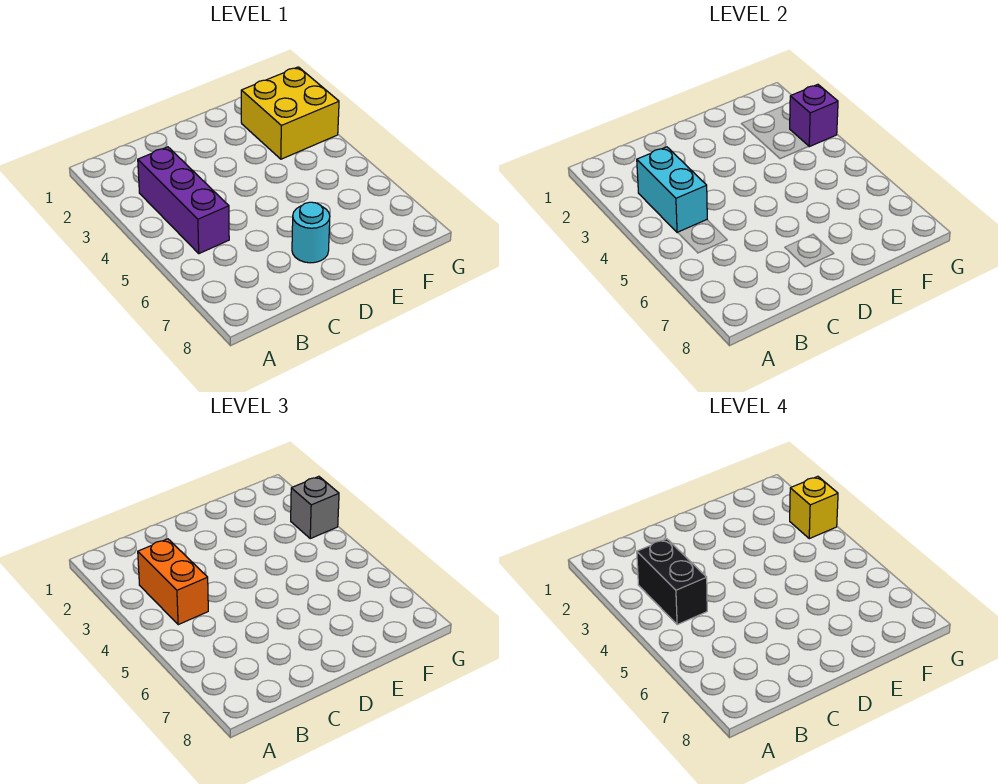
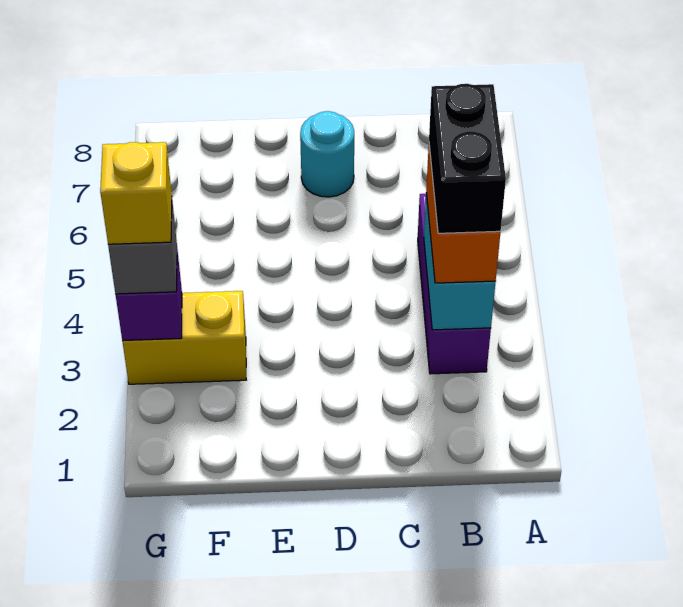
yellow brick F2:G3 level 1 -> yellow brick F3:G3 level 1

